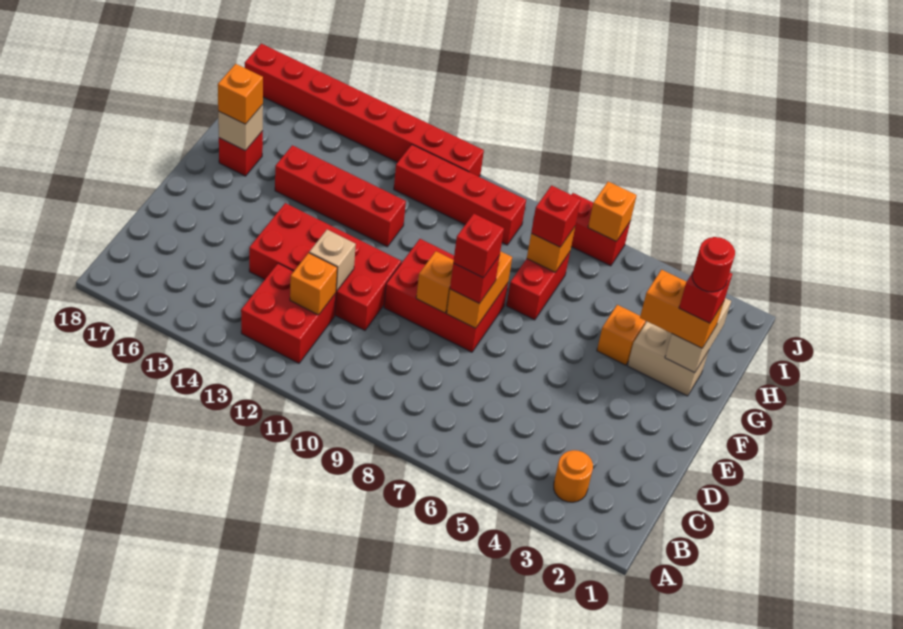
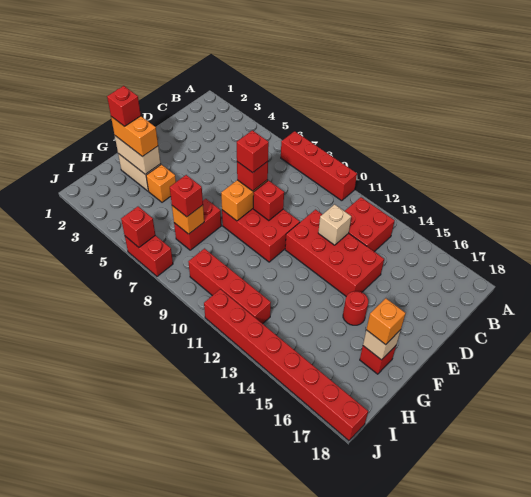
orange round brick B3 level 1 -> none
orange brick C12 level 2 -> none
orange brick E9 level 2 -> red brick E9 level 2
tan brick G2:H2 level 2 -> tan brick G2:G3 level 2
red round brick G2 level 5 -> red round brick F15 level 1
red brick G12:G15 level 1 -> red brick A7:A10 level 1
orange brick J6 level 2 -> red brick J6 level 2

